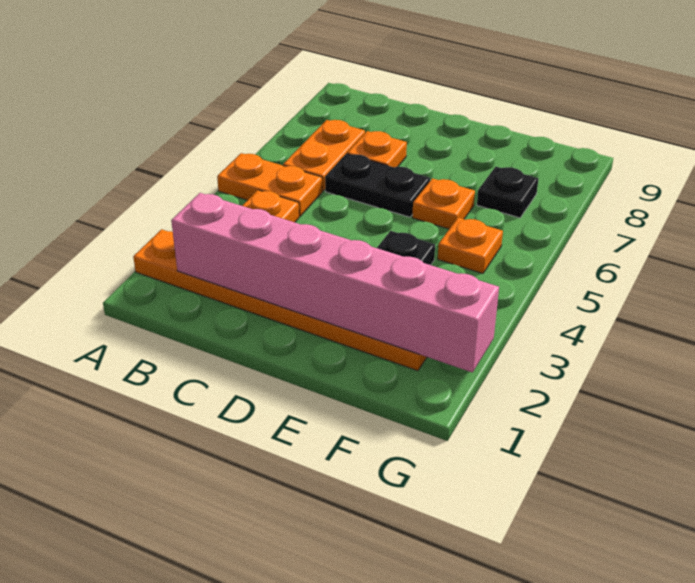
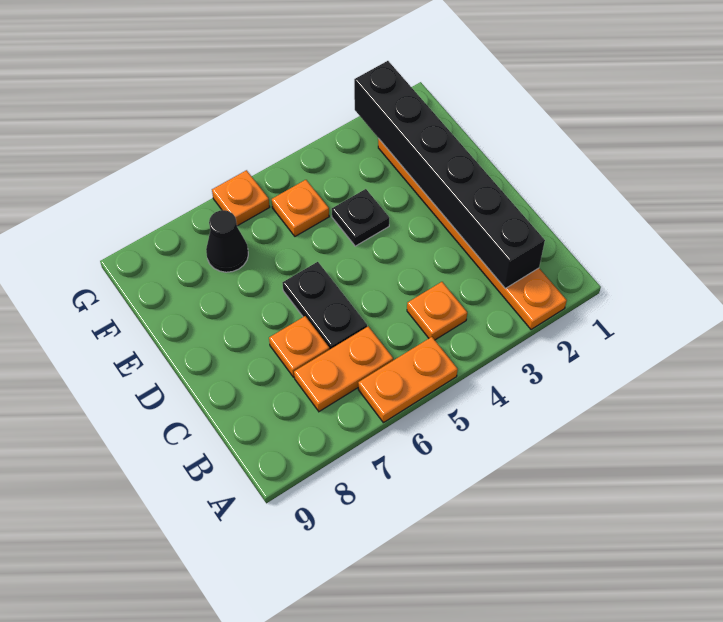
orange plate A5:B5 level 1 -> orange plate A5:A6 level 1
pink brick B2:G2 level 2 -> black brick B2:G2 level 2
orange plate E6 level 1 -> orange plate G6 level 1
black plate F7 level 1 -> black cone F7 level 1

